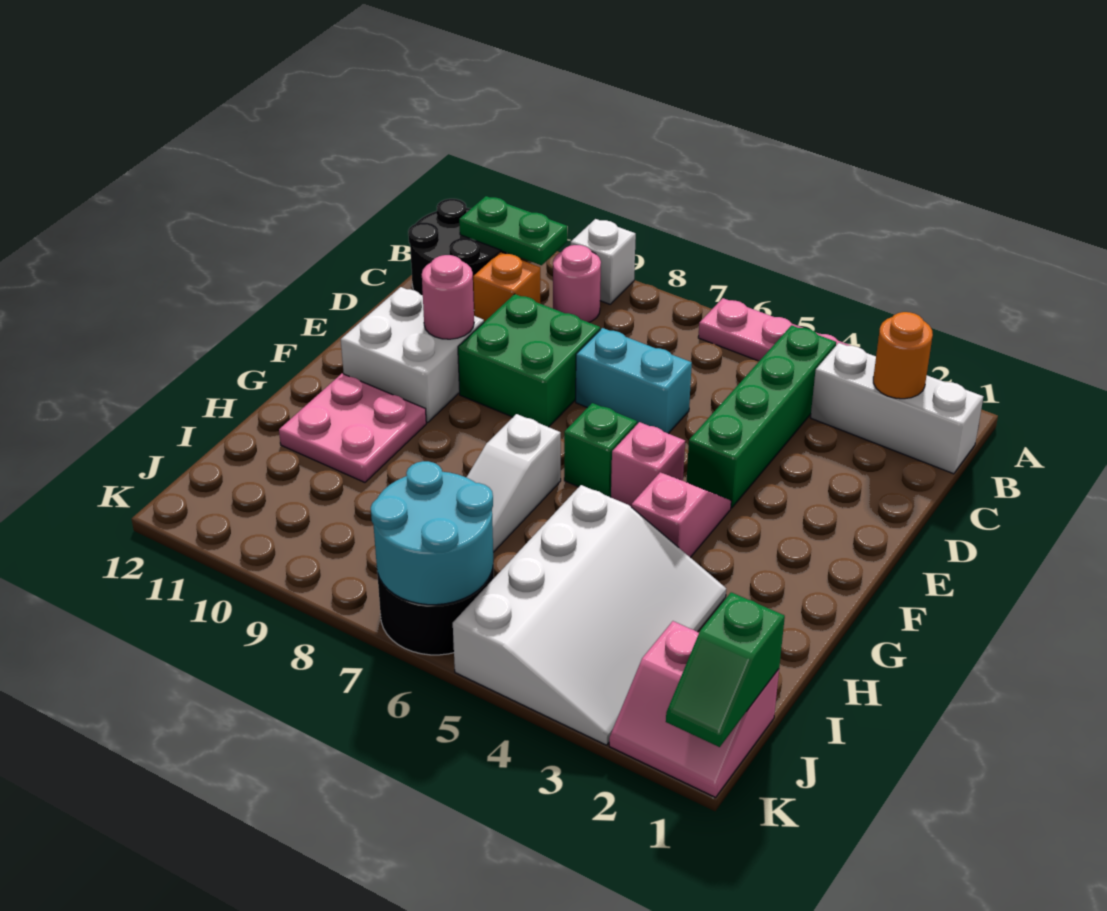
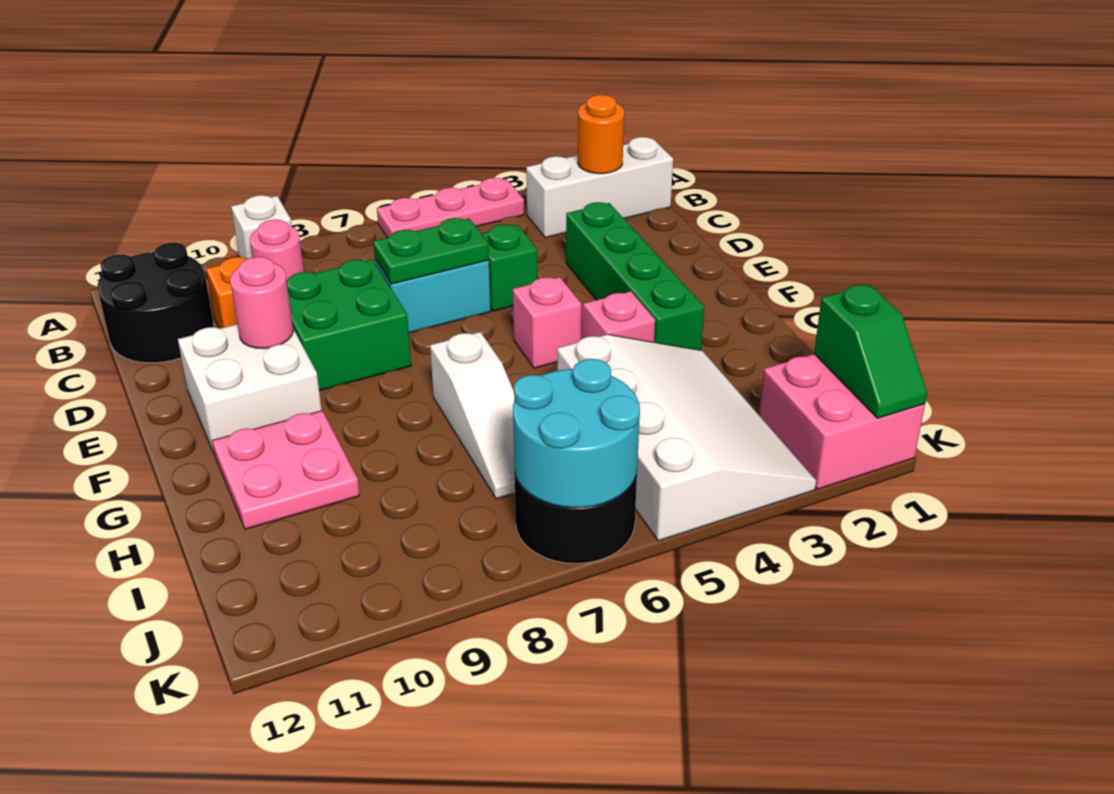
green brick B4:E4 level 1 -> green brick D3:G3 level 1
green plate B10:B11 level 2 -> green plate D6:D7 level 2
green brick F6 level 1 -> green brick D5 level 1
pink slope J1:K2 level 1 top J -> pink brick J1:K2 level 1

